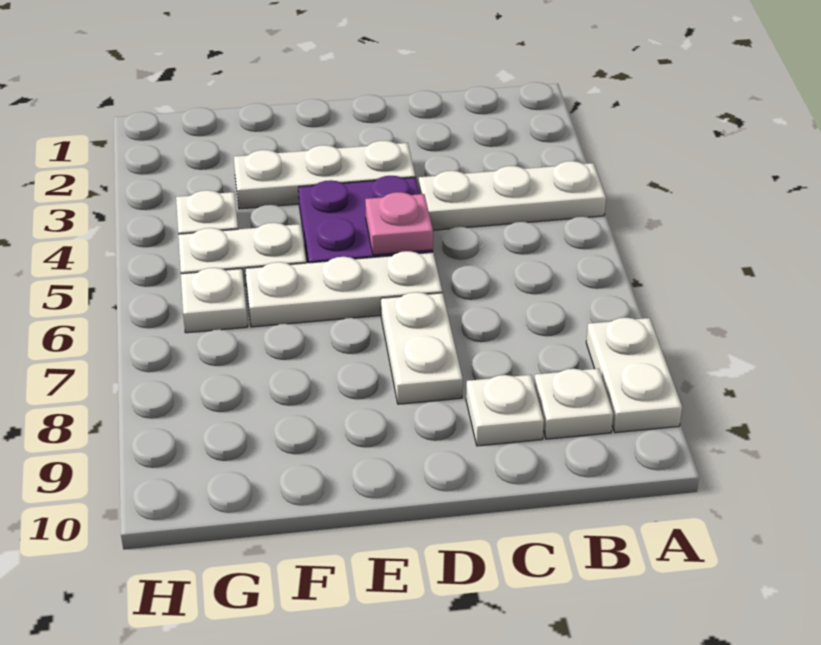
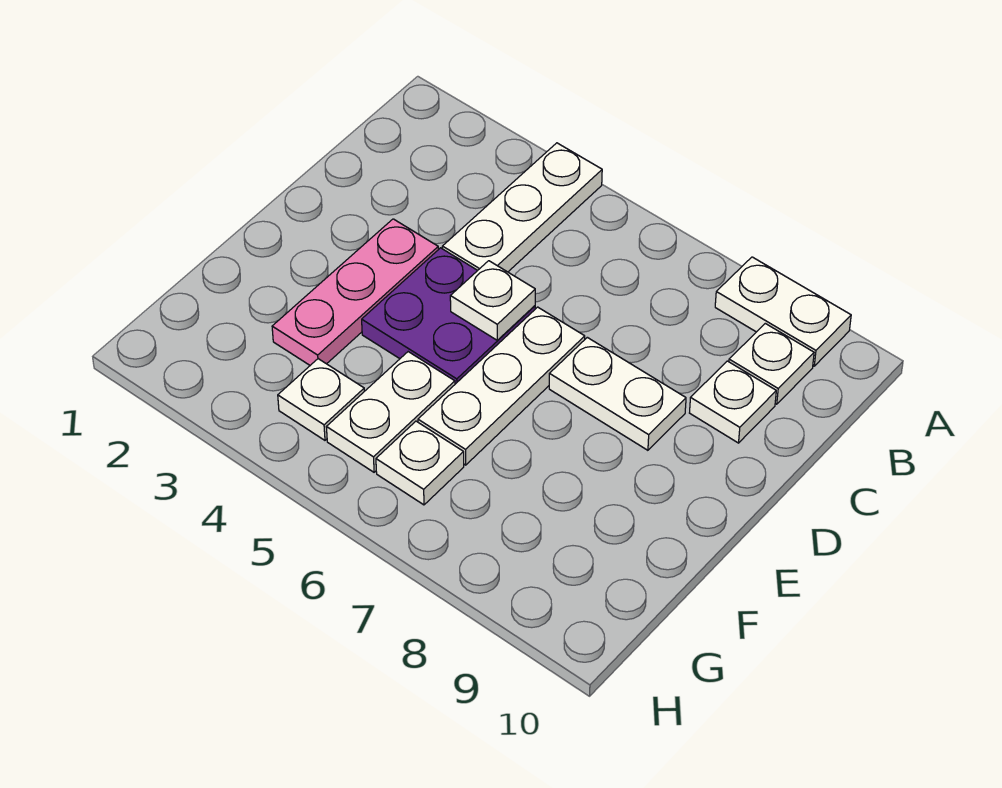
white plate D3:F3 level 1 -> pink plate D3:F3 level 1
pink plate D5 level 2 -> white plate D5 level 2

